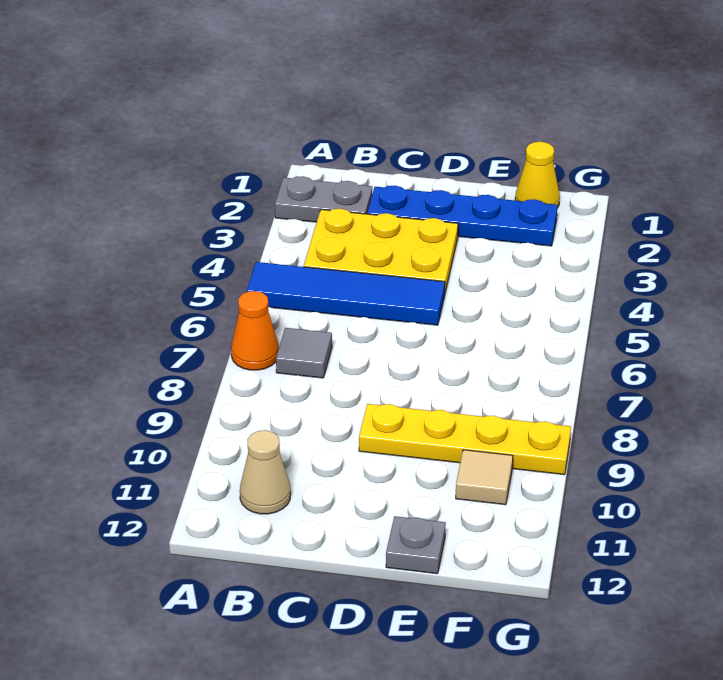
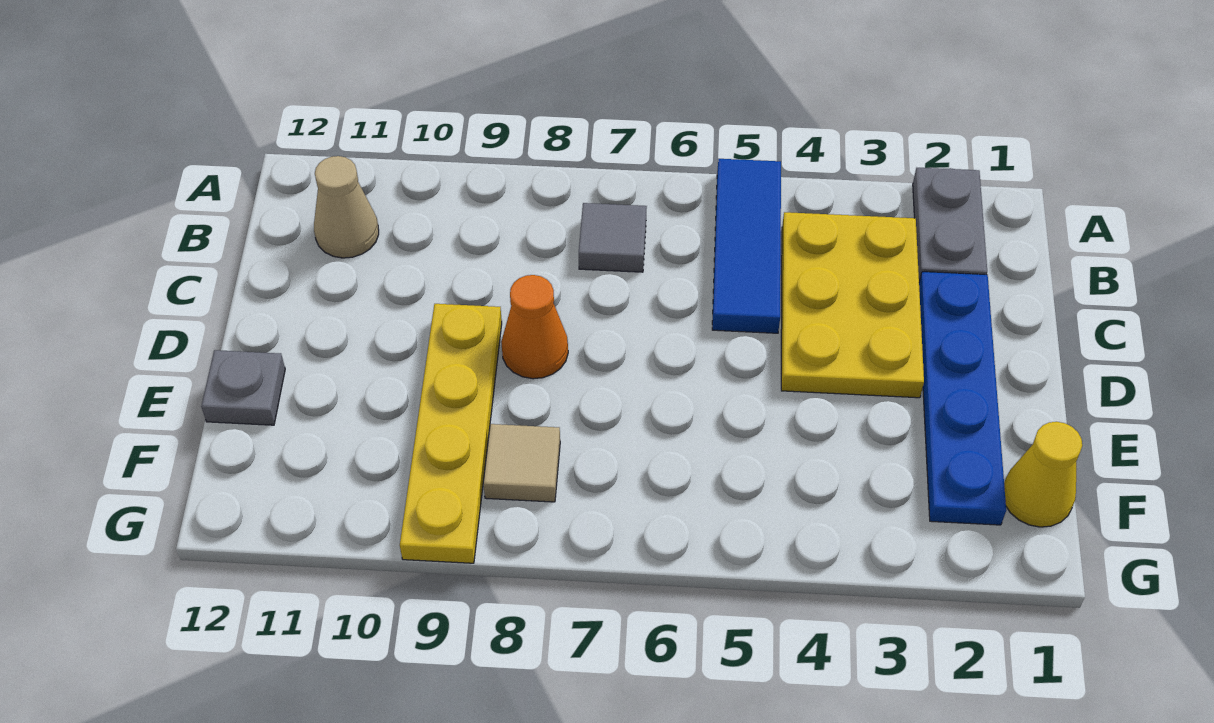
blue tile A5:D5 level 1 -> blue tile A5:C5 level 1
orange cone A7 level 1 -> orange cone D8 level 1
tan tile F10 level 1 -> tan tile F8 level 1

